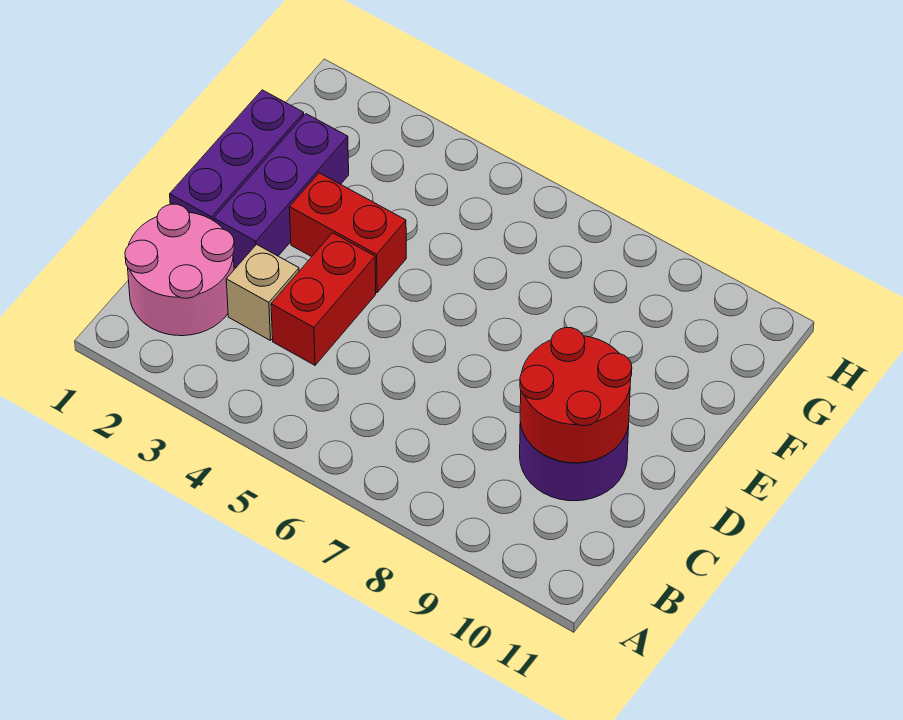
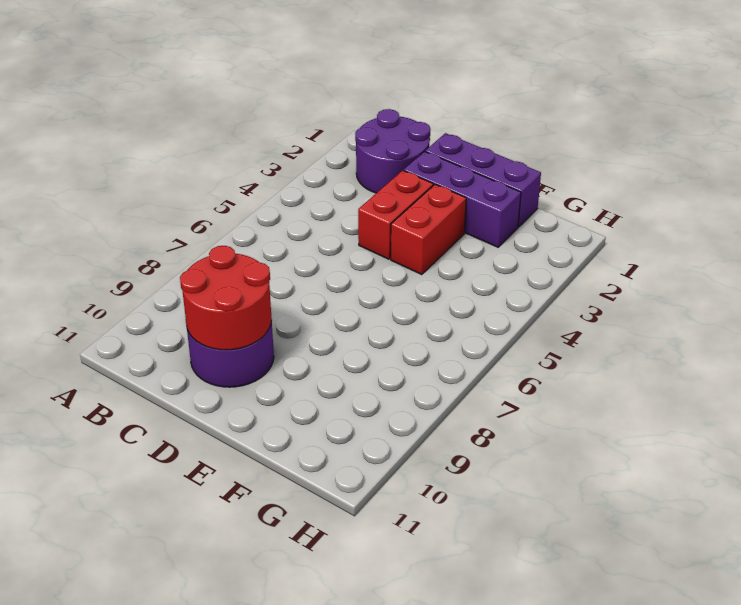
pink round brick B1:C2 level 1 -> purple round brick B1:C2 level 1
tan brick C3 level 1 -> none
red brick C4:D4 level 1 -> red brick D3:D4 level 1

